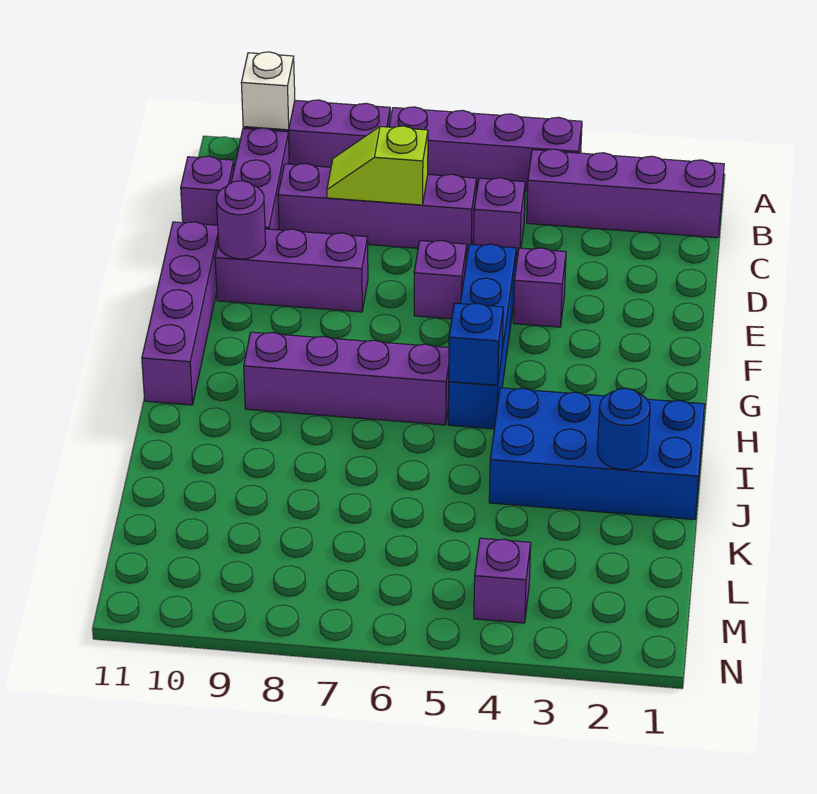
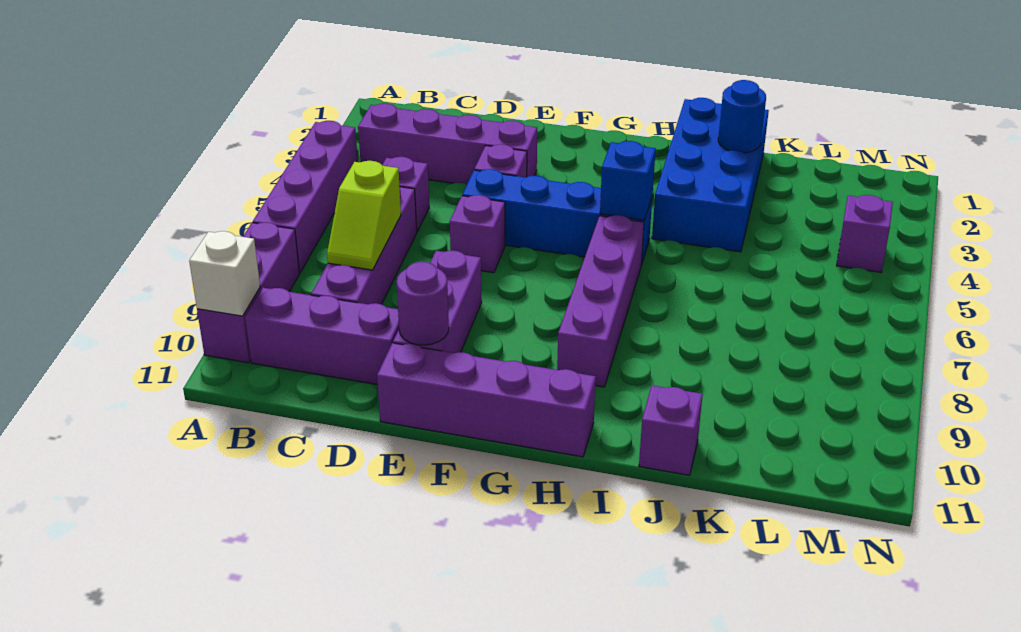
purple brick B1:B4 level 1 -> purple brick B3:E3 level 1
purple brick C11 level 1 -> purple brick J11 level 1

